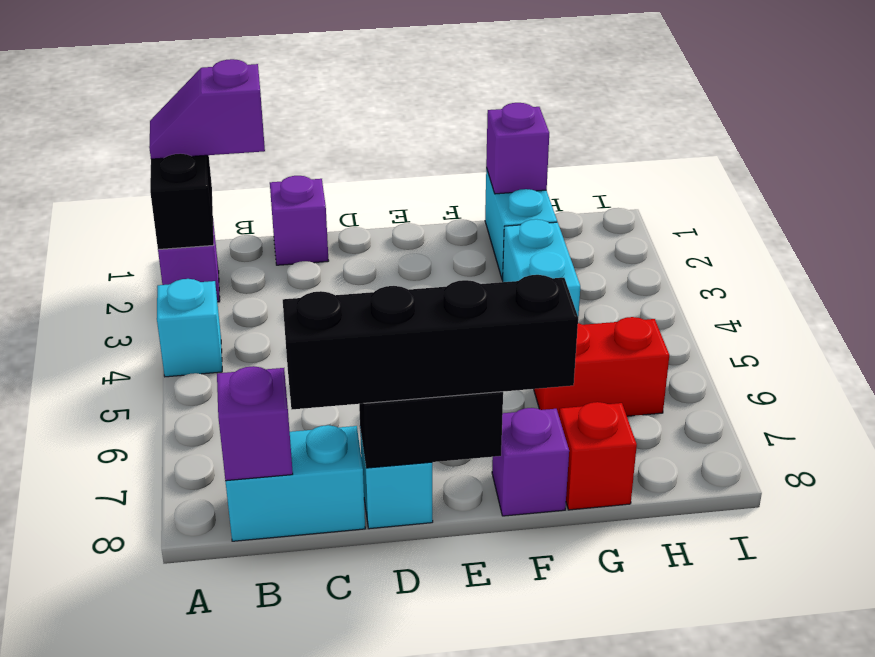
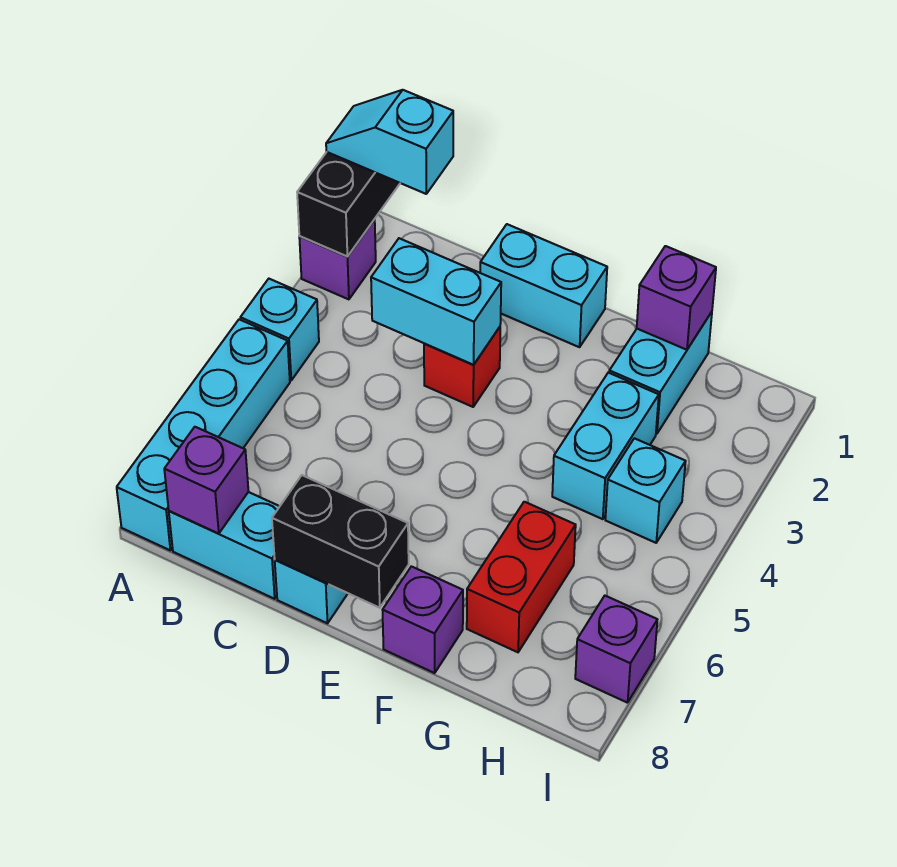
purple slope A1:B1 level 3 top B -> cyan slope A1:B1 level 3 top B
none -> cyan brick A5:A8 level 1
purple brick C1 level 1 -> purple brick I7 level 1
none -> cyan brick C3:D3 level 2
black brick C8:F8 level 3 -> none
none -> cyan brick D1:E1 level 1
red brick G6:H6 level 1 -> red brick G6:G7 level 1
red brick G8 level 1 -> red brick D3 level 1
none -> cyan brick H4 level 1

